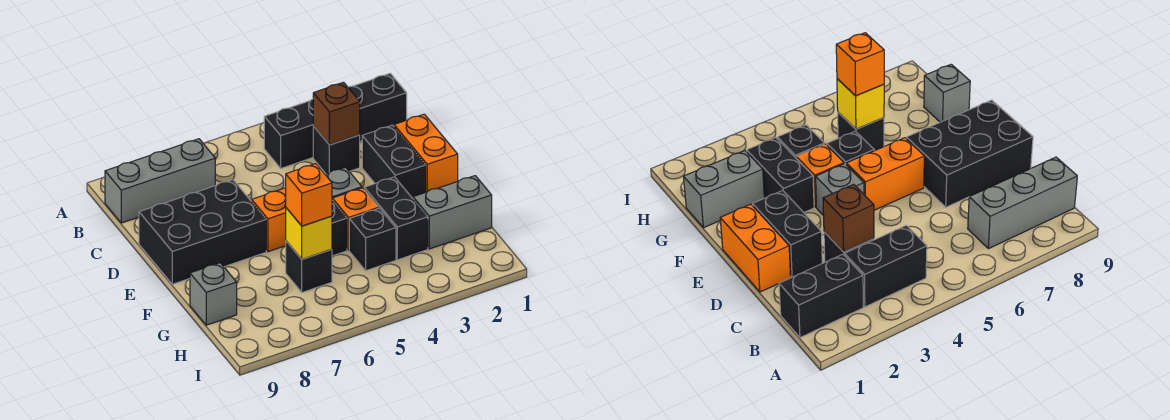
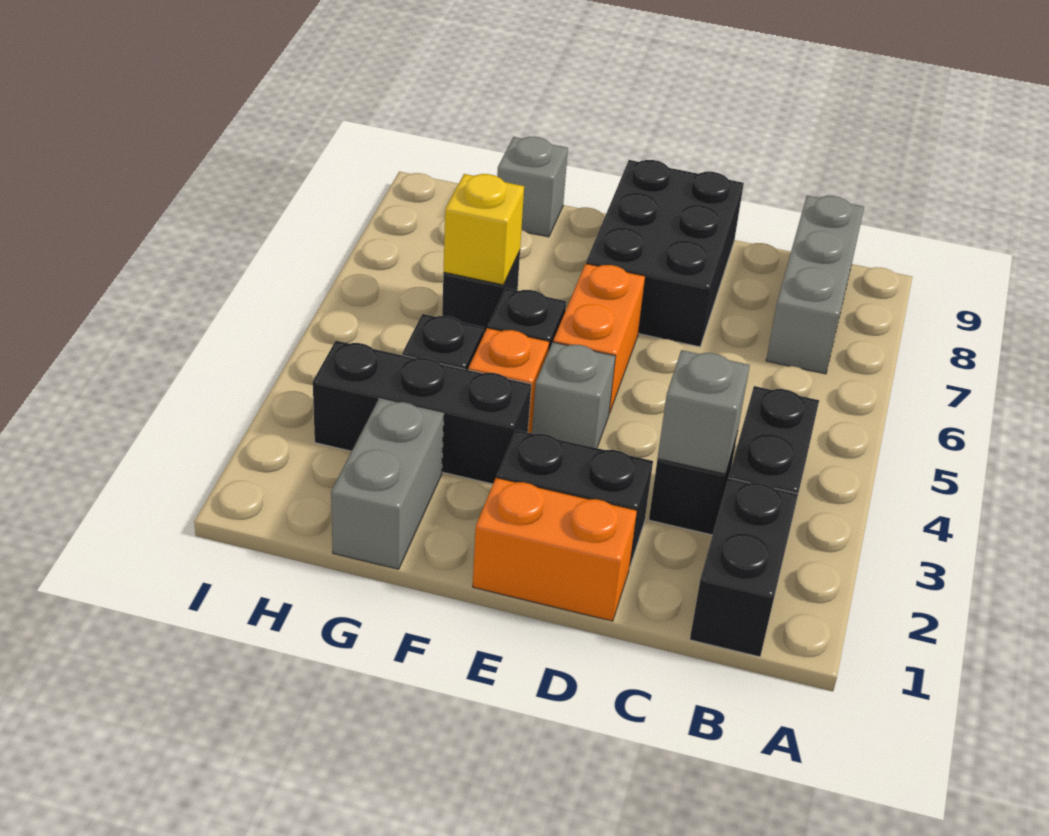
brown brick C3 level 2 -> grey brick C3 level 2
black brick F3:G3 level 1 -> black brick F3:H3 level 1
orange brick G6 level 3 -> none

